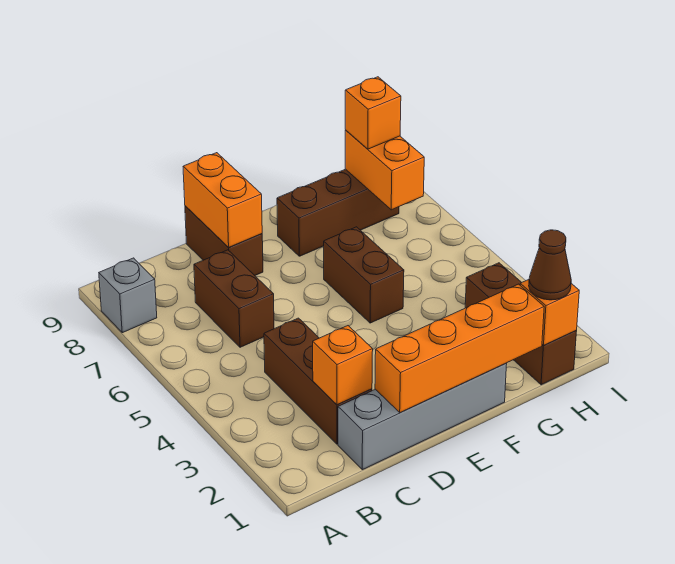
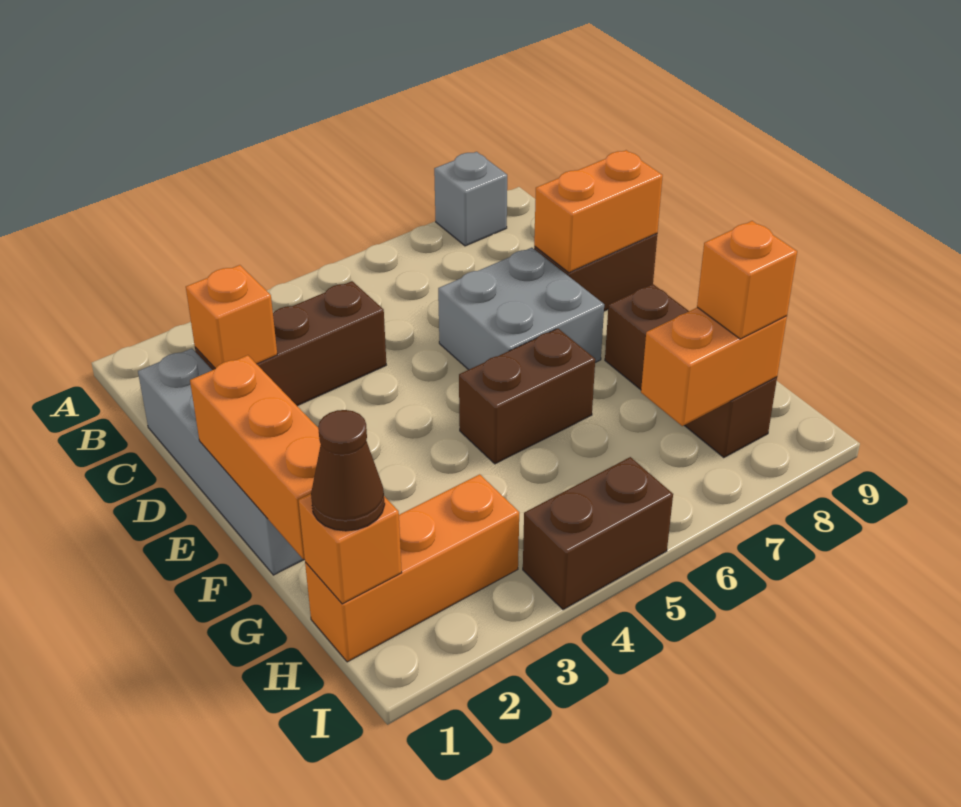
brown brick C6:C7 level 1 -> brown brick I4:I5 level 1
orange brick D1:G1 level 2 -> orange brick E1:G1 level 2
none -> grey brick D6:E7 level 1
brown brick H1:H3 level 1 -> orange brick H1:H3 level 1

